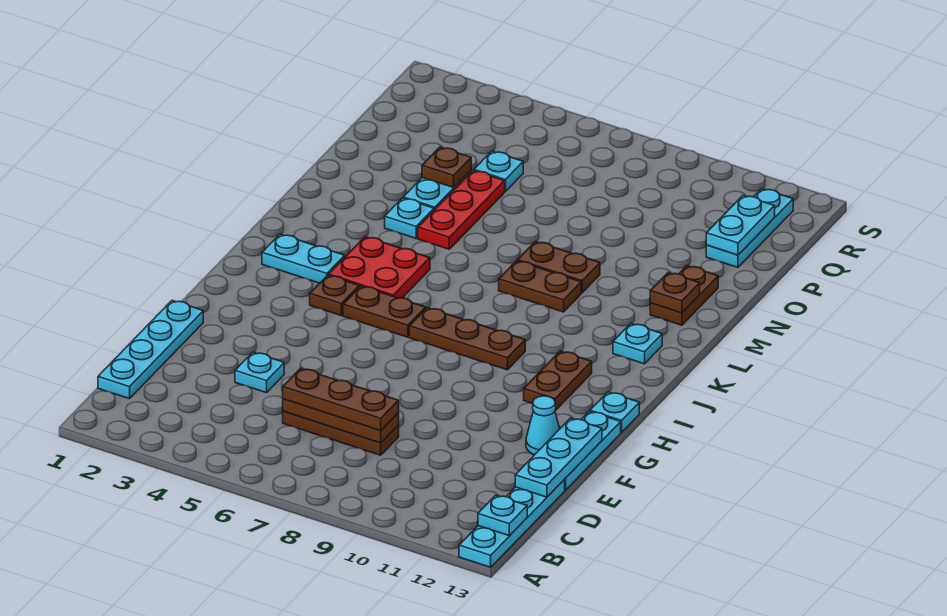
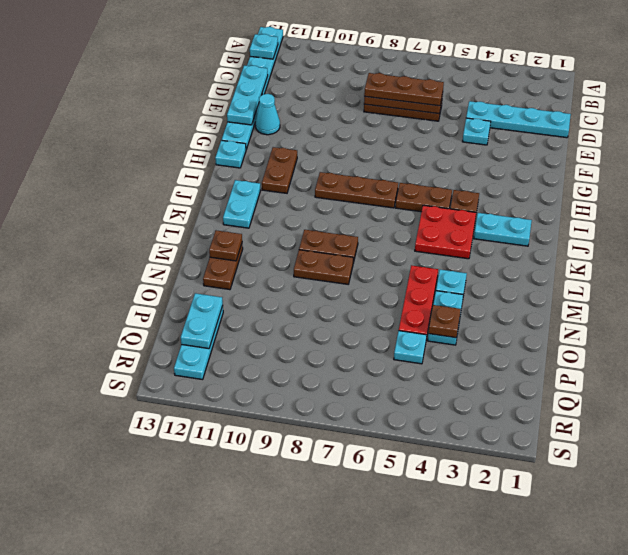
cyan plate C1:F1 level 1 -> cyan plate D1:D4 level 1
cyan plate K12 level 1 -> cyan plate J12:K12 level 1

